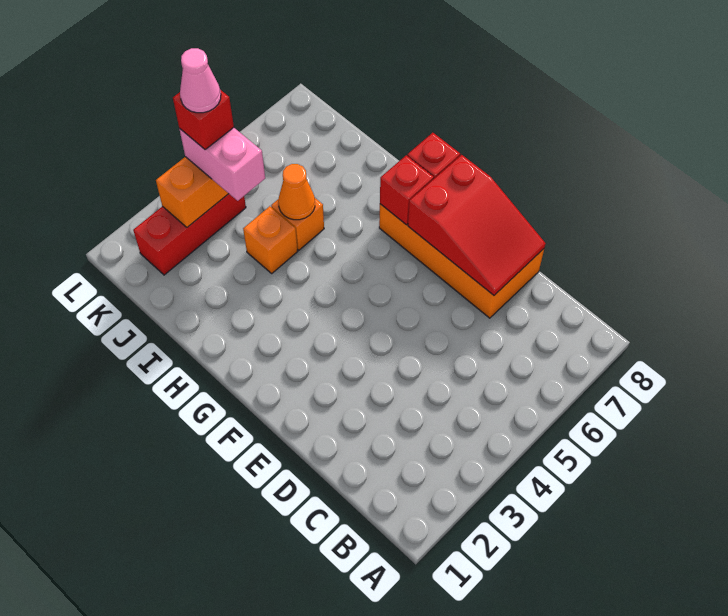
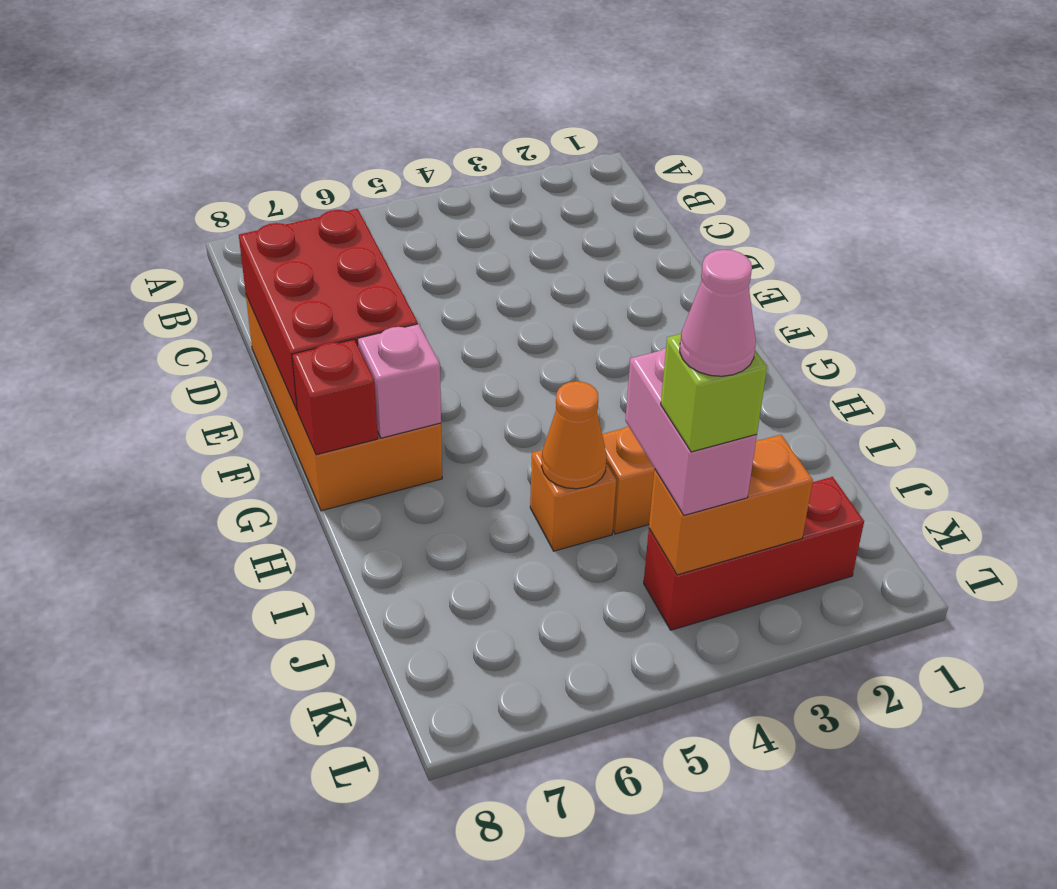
red slope D7:F8 level 2 top F -> red brick D7:F8 level 2
red brick G7 level 2 -> pink brick G7 level 2
red brick K4 level 4 -> lime brick K4 level 4

